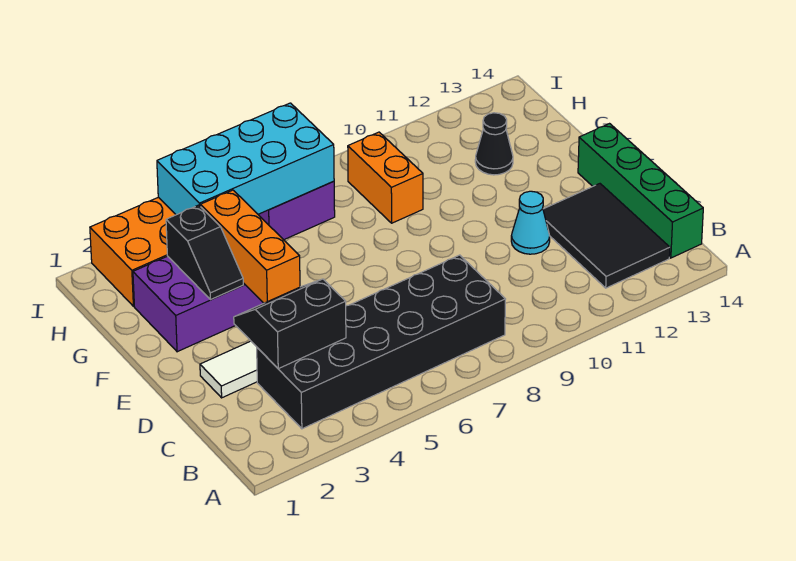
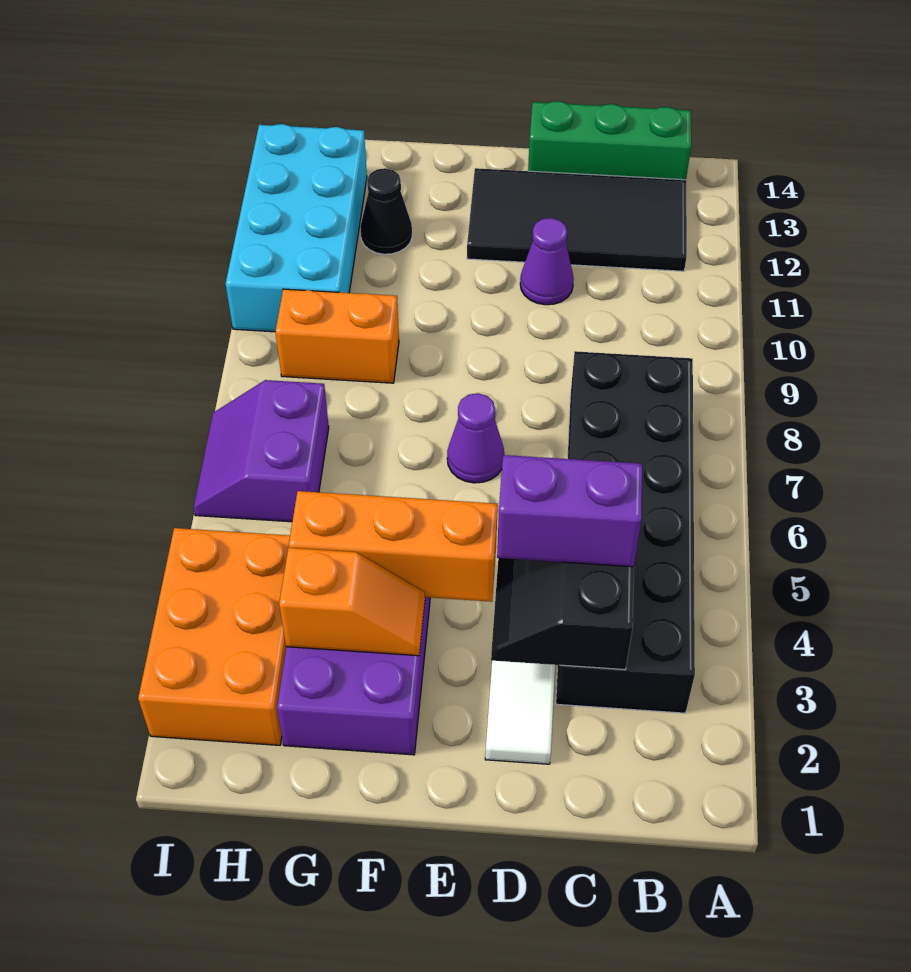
black tile B12:D13 level 1 -> black tile B12:E13 level 1
green brick B14:E14 level 1 -> green brick B14:D14 level 1
none -> purple brick C4:D4 level 3
cyan cone D11 level 1 -> purple cone D11 level 1
none -> purple cone E7 level 1
black slope F3:G3 level 2 top G -> orange slope F3:G3 level 2 top G
cyan brick H4:I7 level 2 -> cyan brick H10:I13 level 1

